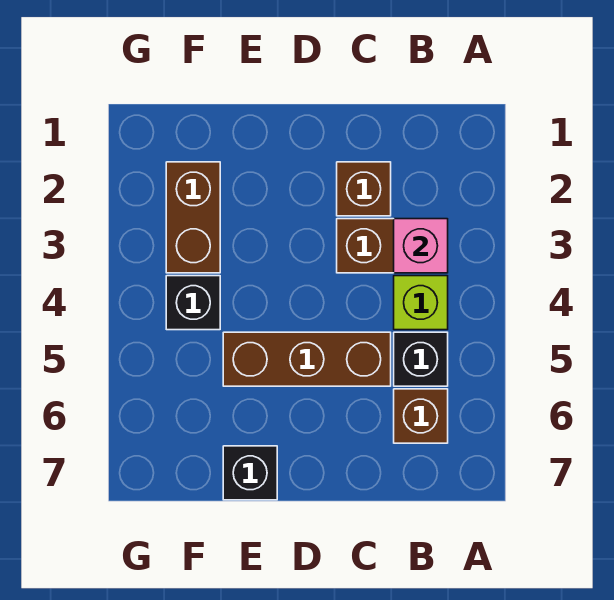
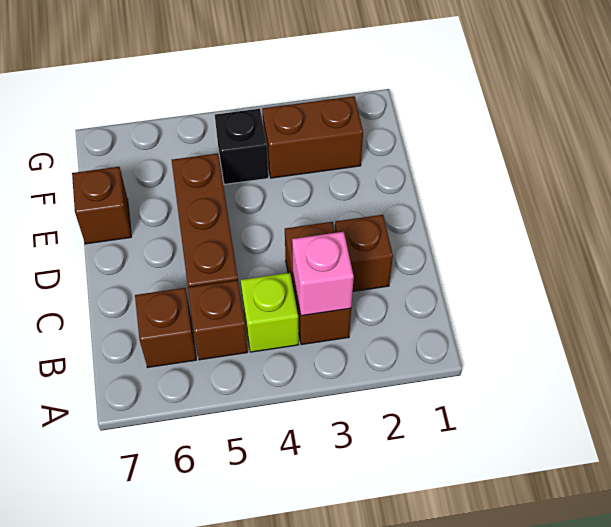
black brick B5 level 1 -> brown brick B5 level 1
black brick E7 level 1 -> brown brick E7 level 1

